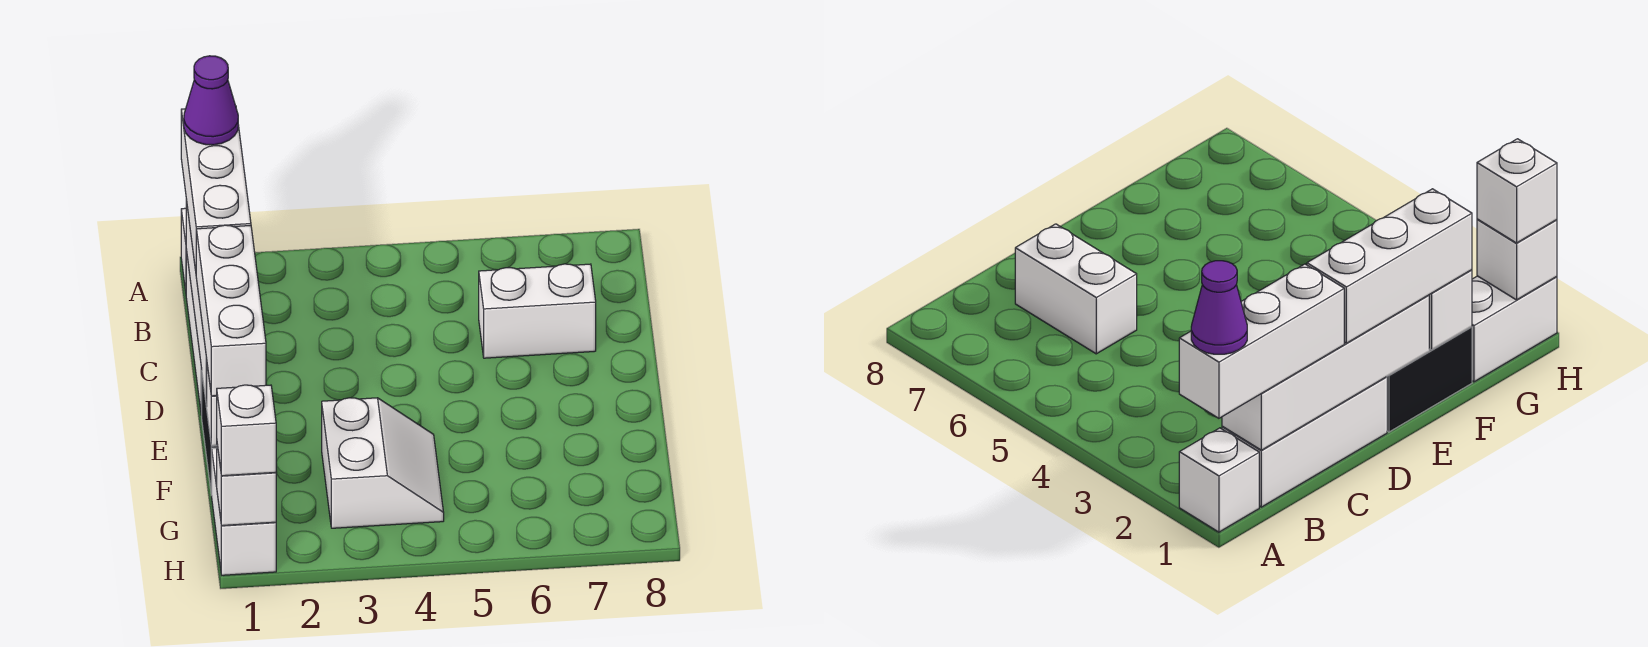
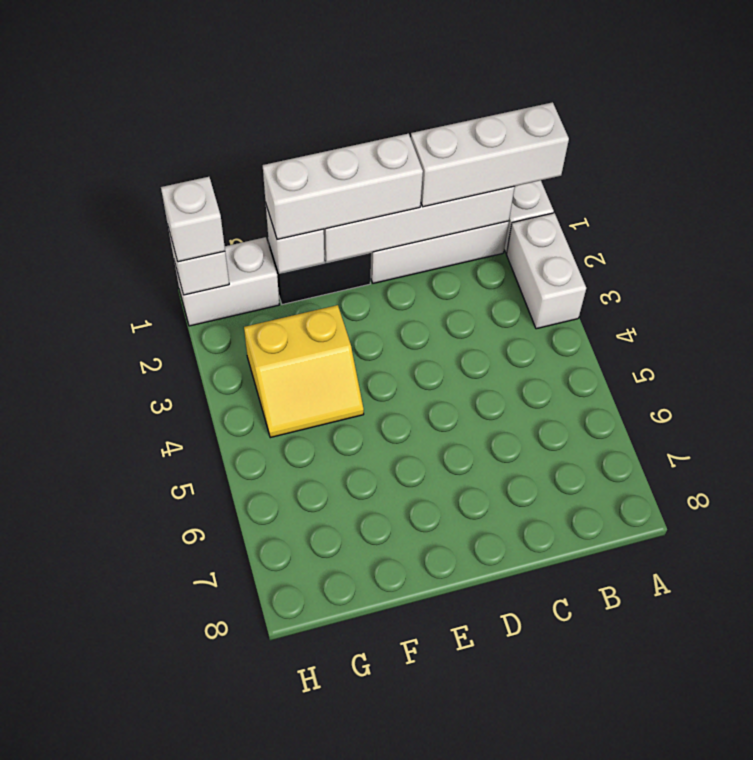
purple cone A1 level 4 -> none
white brick C6:C7 level 1 -> white brick A2:A3 level 1
white slope F3:G4 level 1 top 3 -> yellow slope F3:G4 level 1 top 3

